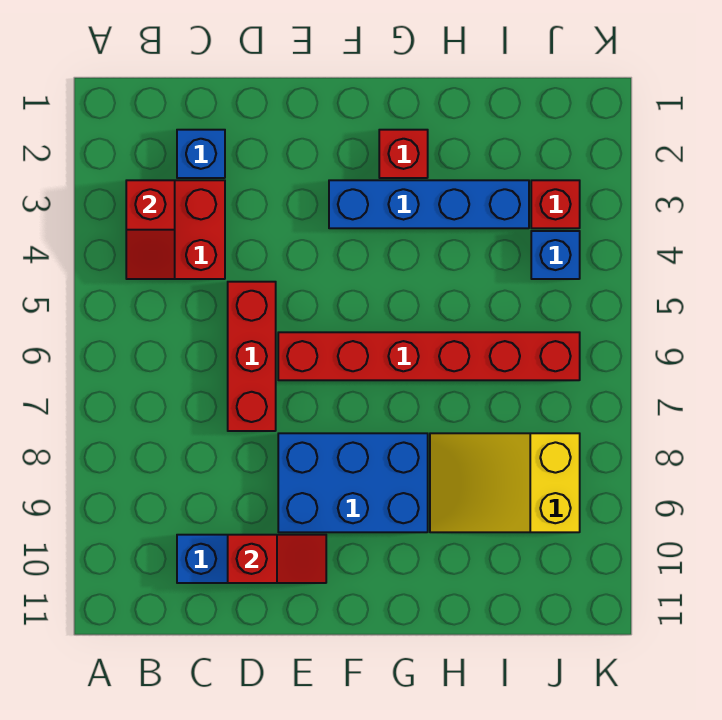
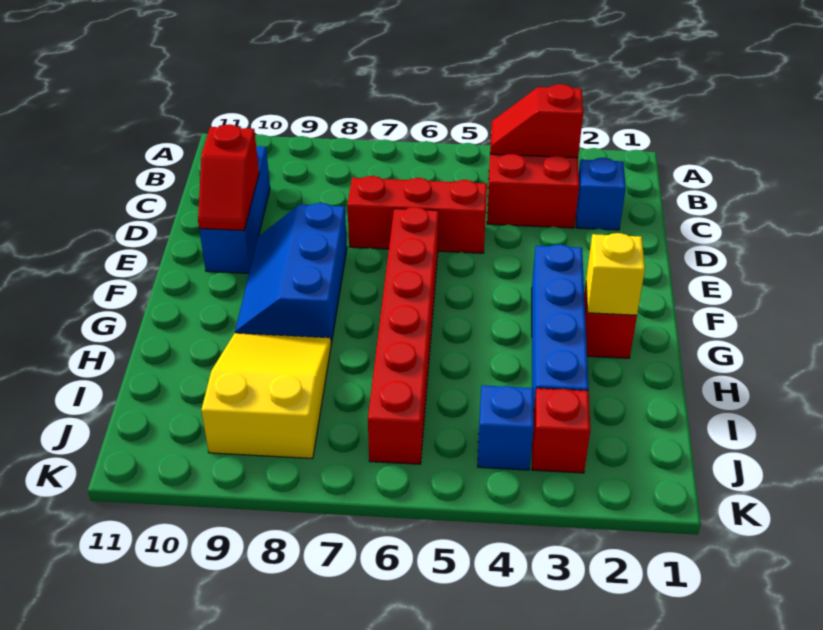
blue brick E8:G9 level 1 -> blue slope E8:G9 level 1 top 8
none -> yellow brick G2 level 2

